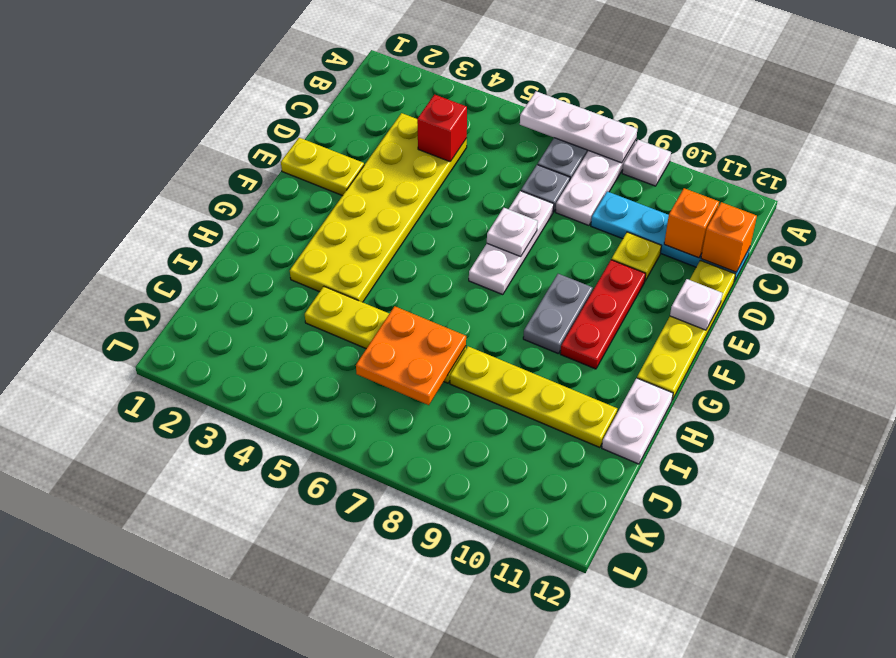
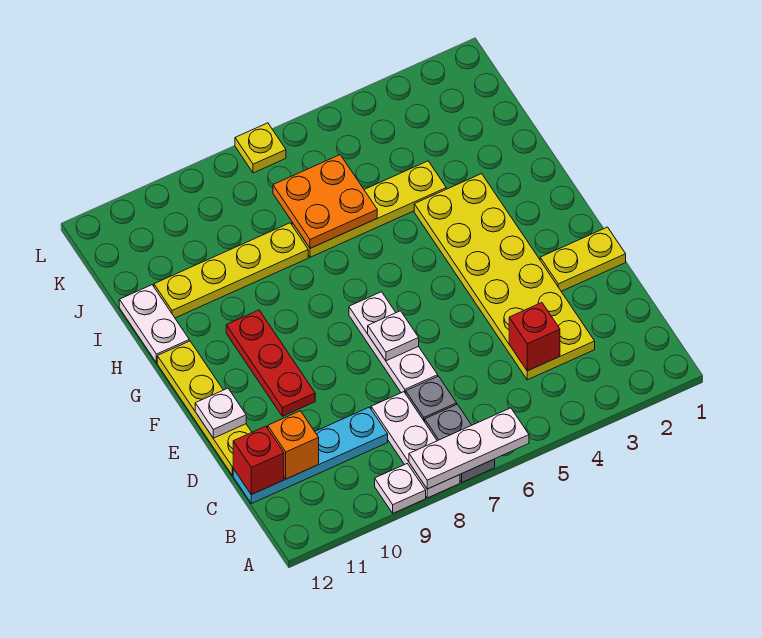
orange brick C12 level 2 -> red brick C12 level 2
yellow plate D10 level 1 -> yellow plate L7 level 1
grey plate F9:G9 level 1 -> none

